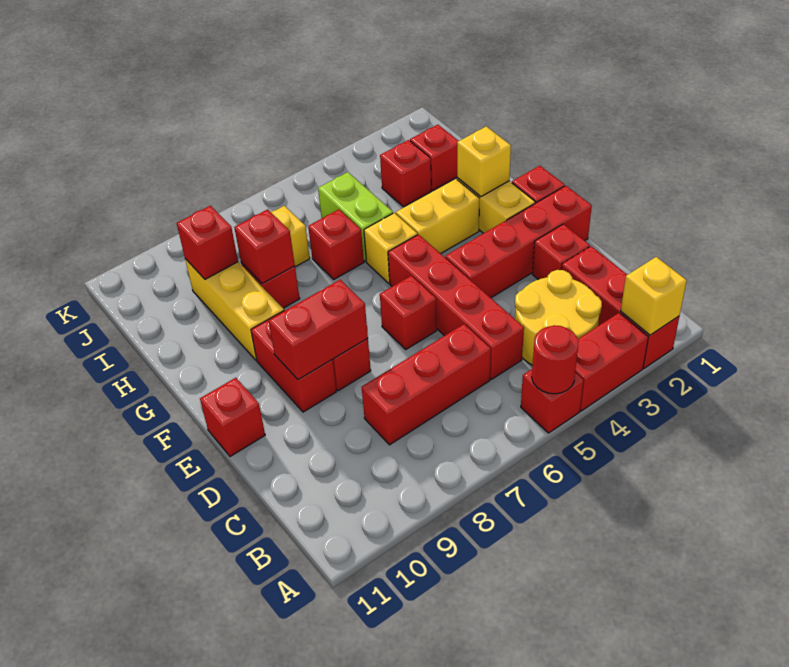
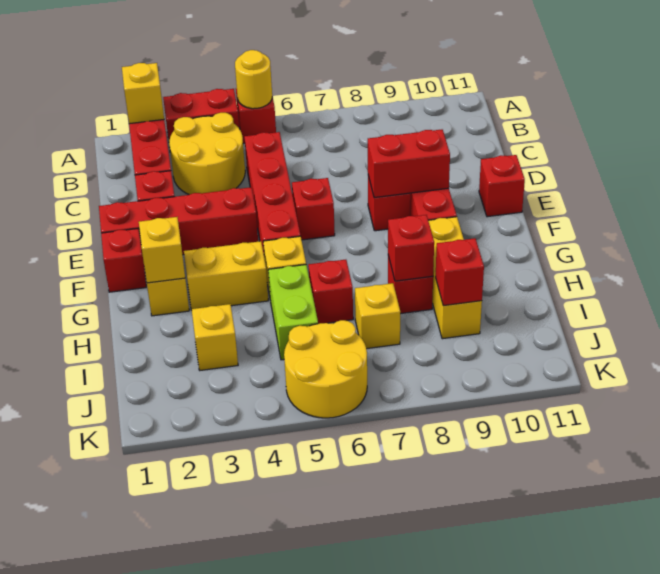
red round brick A5 level 2 -> yellow round brick A5 level 2
red brick C6:C8 level 1 -> none
red brick I2 level 1 -> none
red brick I3 level 1 -> yellow brick I3 level 1
none -> yellow round brick J5:K6 level 1

